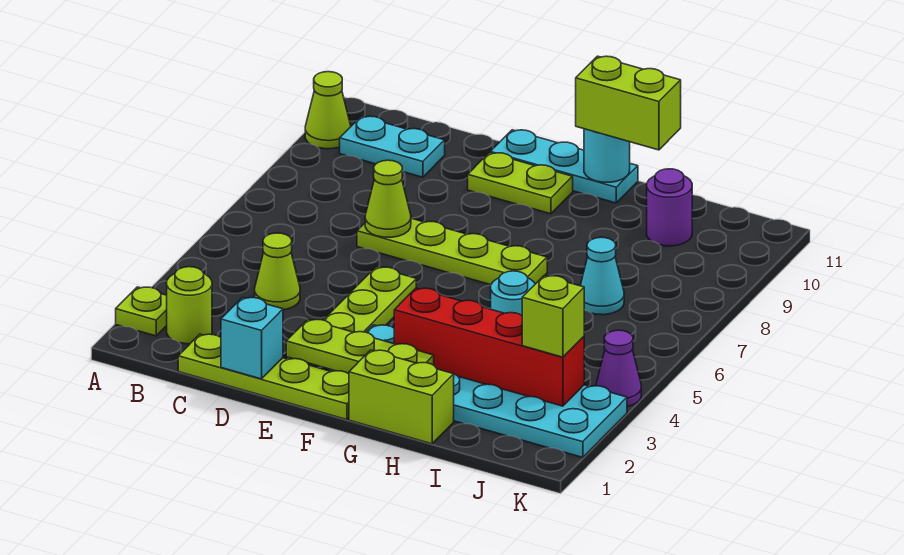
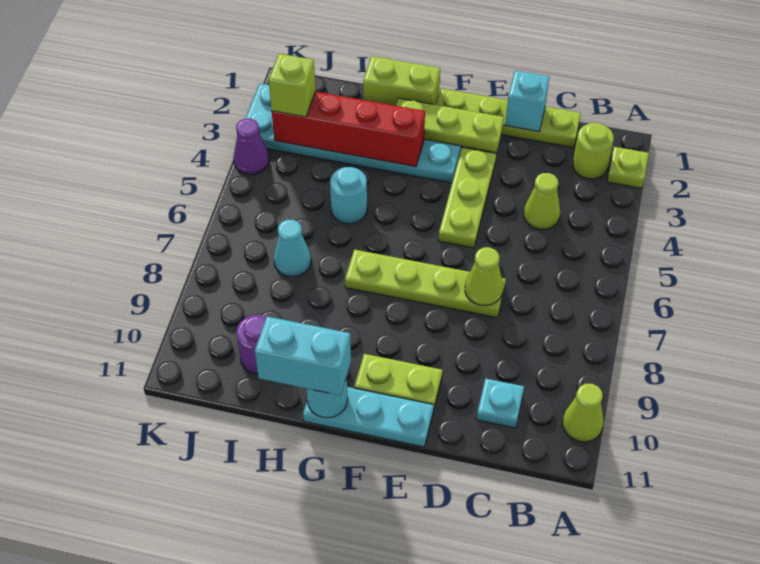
cyan plate B10:C10 level 1 -> cyan plate C10 level 1
lime brick G11:H11 level 3 -> cyan brick G11:H11 level 3

